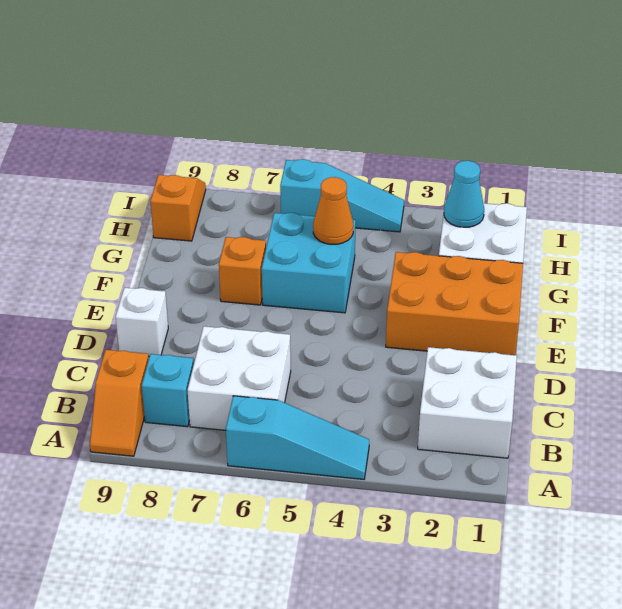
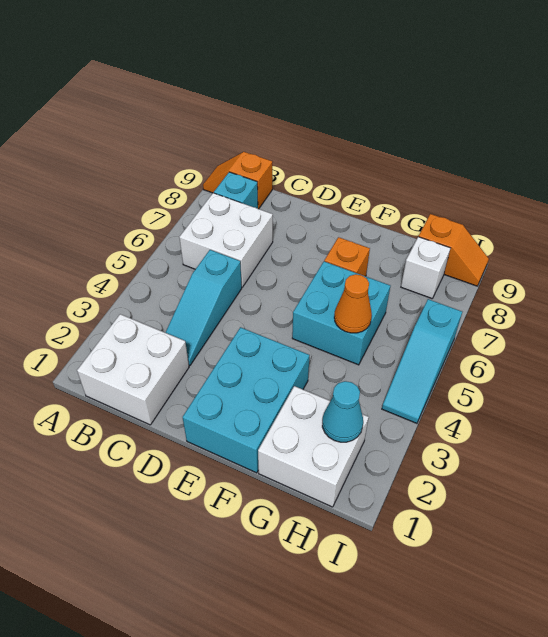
cyan slope A4:A6 level 1 top 6 -> cyan slope C3:C5 level 1 top 5
white brick D9 level 1 -> white brick H8 level 1
orange brick E1:F3 level 1 -> cyan brick E1:F3 level 1

